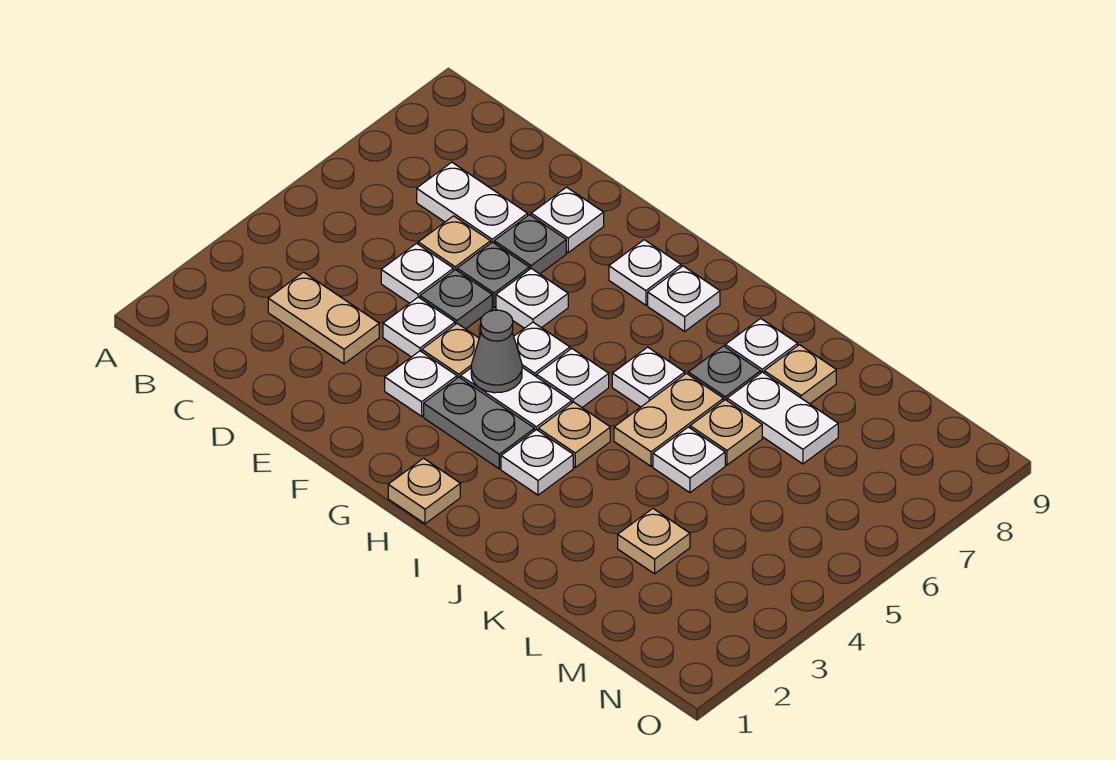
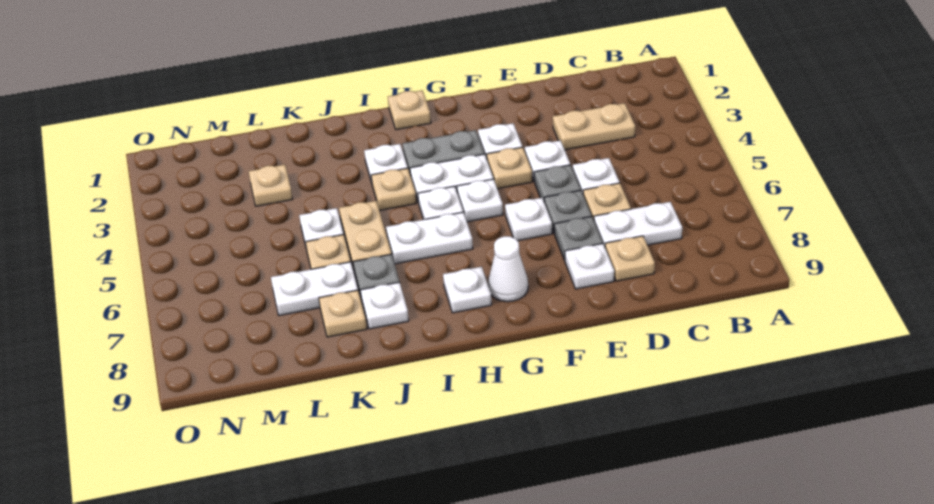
none -> tan plate D8 level 1
grey cone G4 level 2 -> none
white plate G8 level 1 -> white cone G8 level 1
white plate I6 level 1 -> white plate H6:I6 level 1

